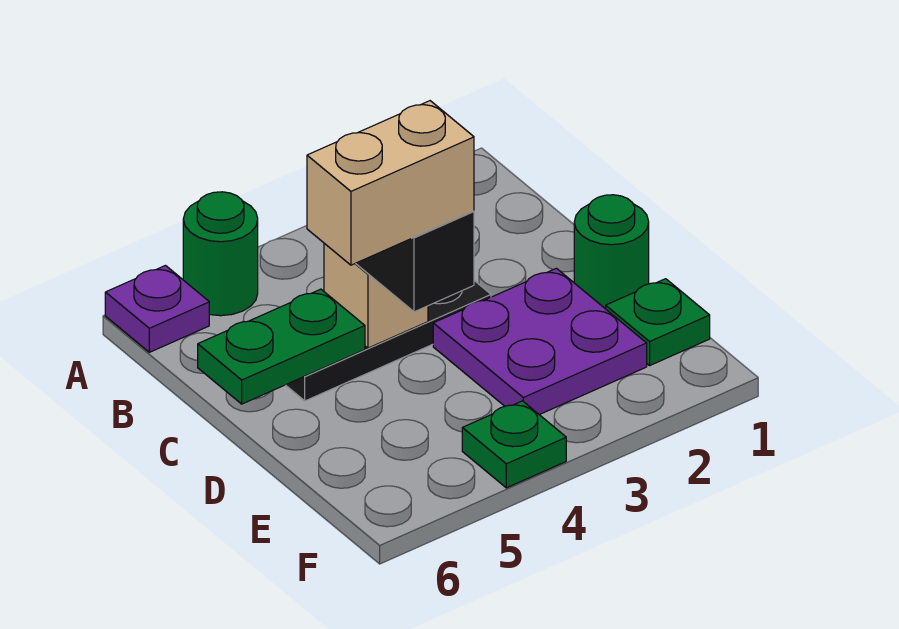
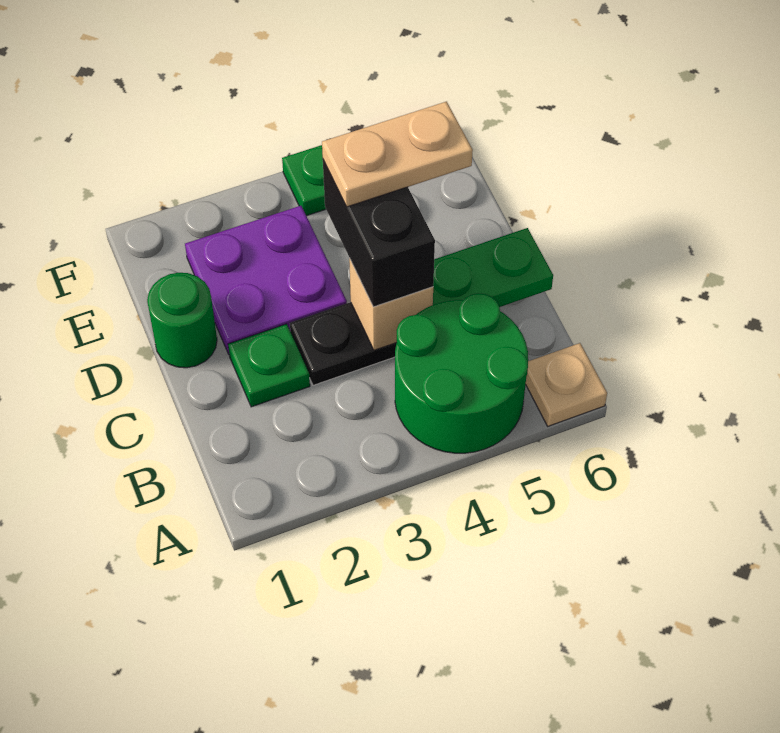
green round brick A5 level 1 -> green round brick A4:B5 level 1
purple plate A6 level 1 -> tan plate A6 level 1
tan brick D4:D5 level 4 -> tan plate D4:D5 level 4
green plate E1 level 1 -> green plate C2 level 1

